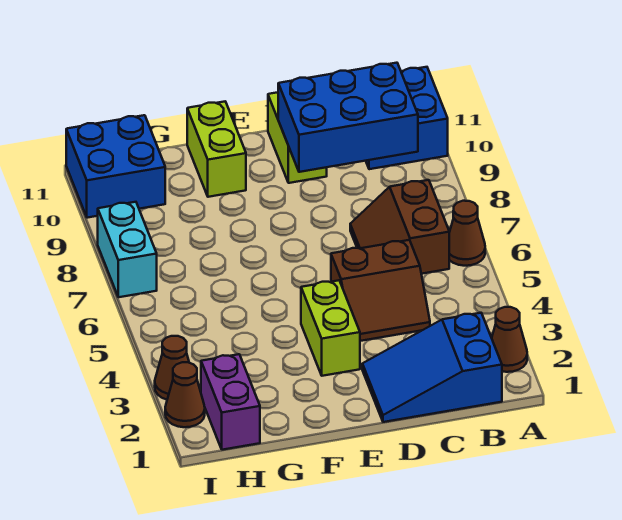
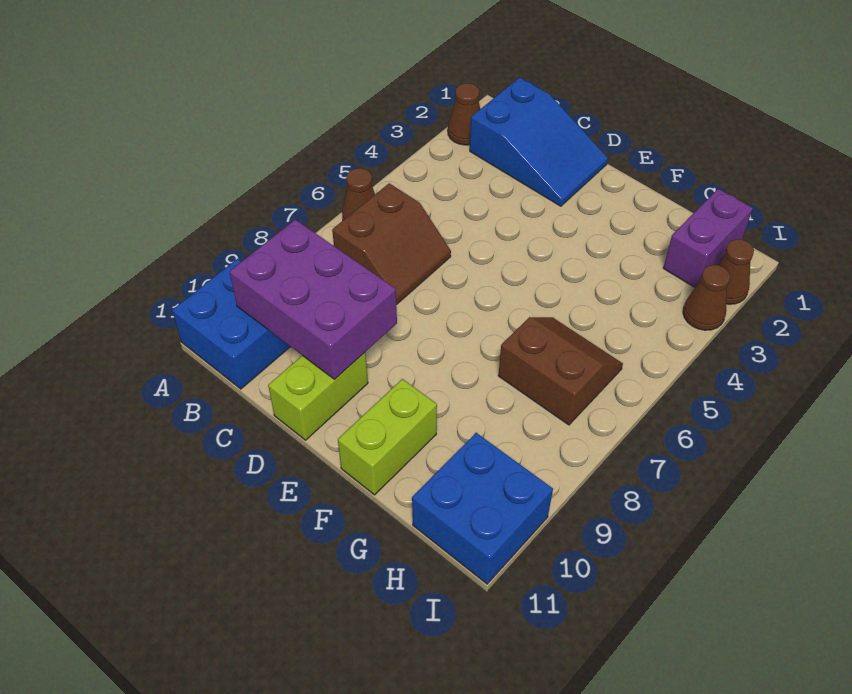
blue brick B9:D10 level 2 -> purple brick B9:D10 level 2
brown slope C4:D5 level 1 top 5 -> brown slope G6:H7 level 1 top 7
lime brick E3:E4 level 1 -> none
cyan brick I7:I8 level 1 -> none

